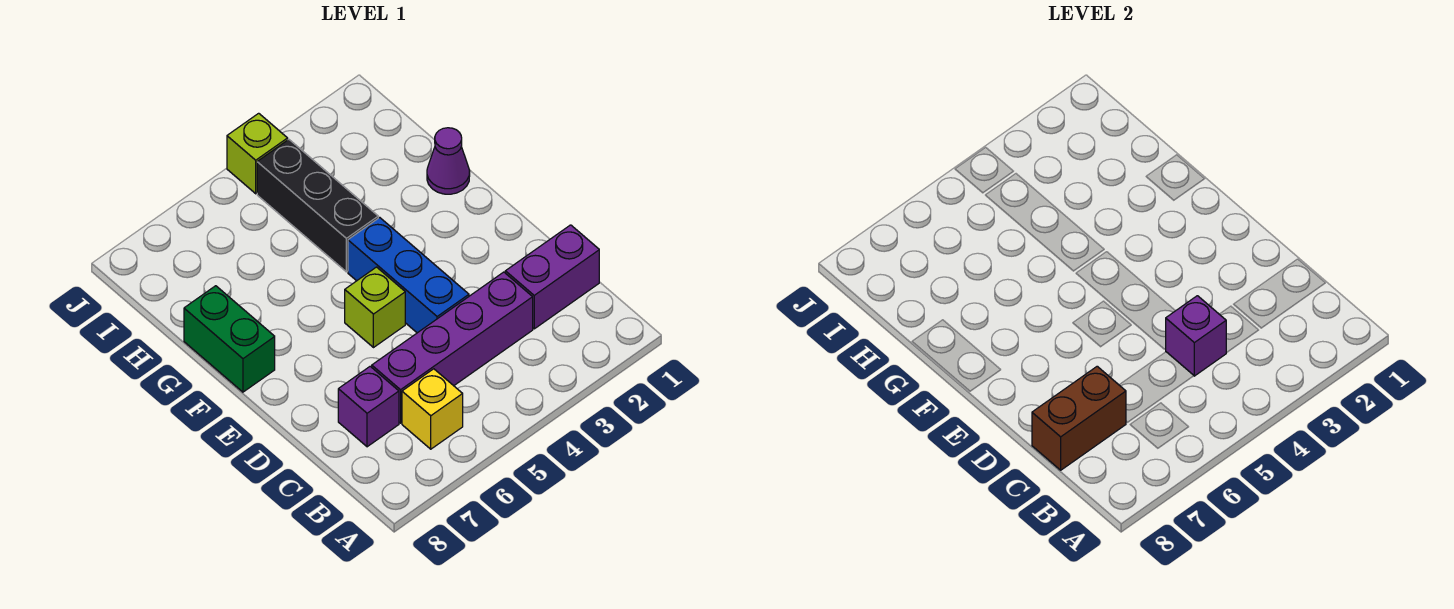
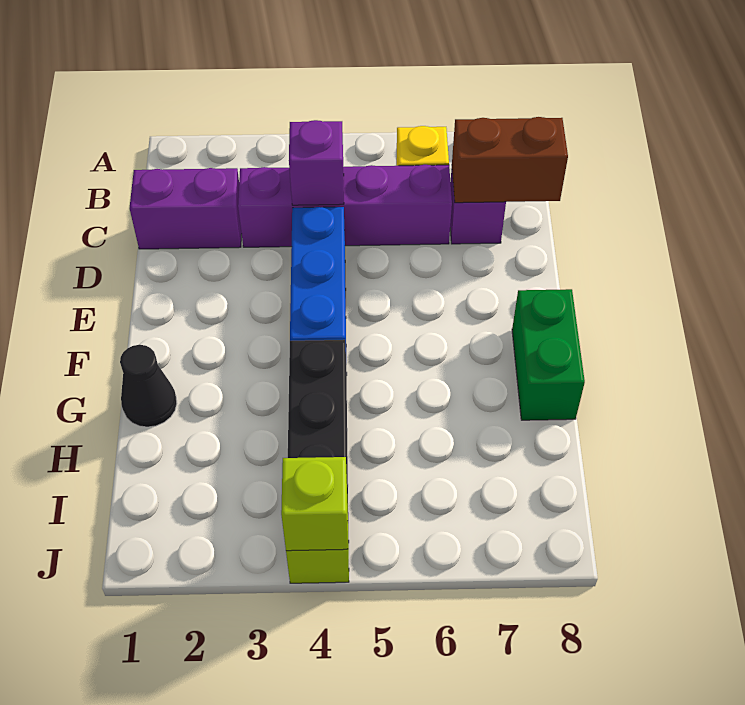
lime brick E5 level 1 -> lime brick J4 level 2
purple cone G1 level 1 -> black cone G1 level 1

